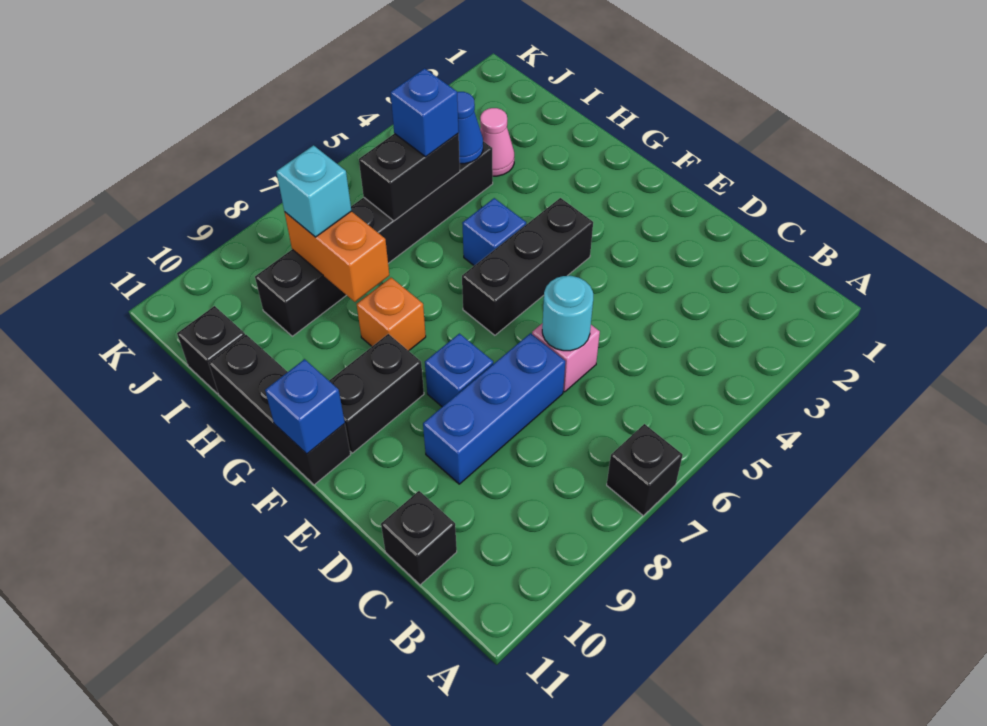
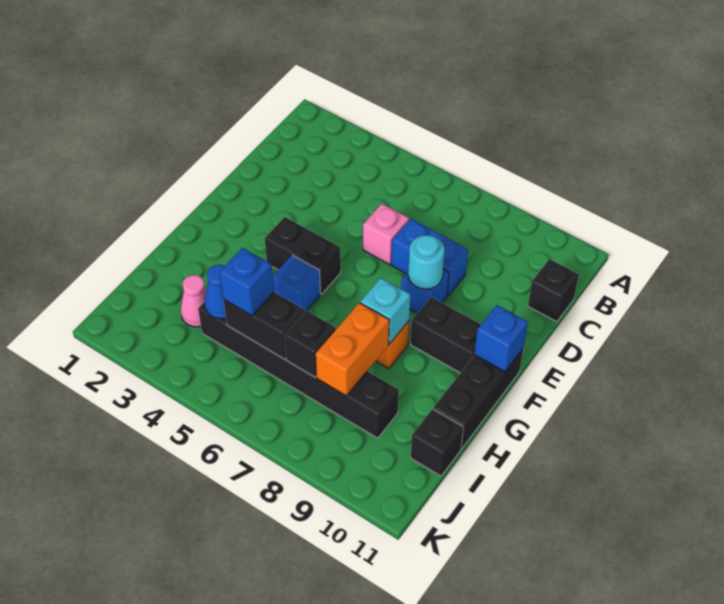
black brick A7 level 1 -> black brick I7 level 2
cyan round brick D6 level 2 -> cyan round brick E8 level 2
blue brick D7:D9 level 1 -> blue brick D7:D8 level 1
black brick F4:F6 level 1 -> black brick F4:F5 level 1
cyan brick I8 level 3 -> cyan brick G8 level 2

